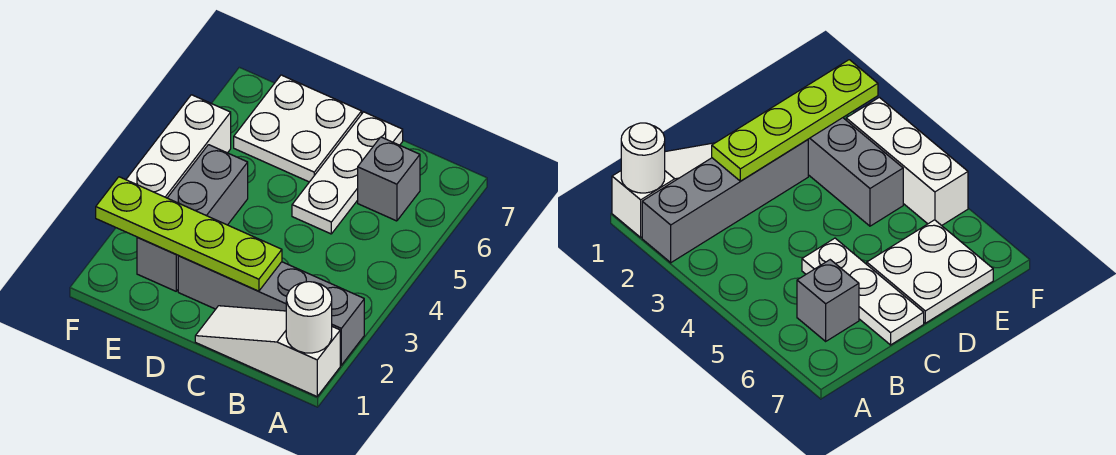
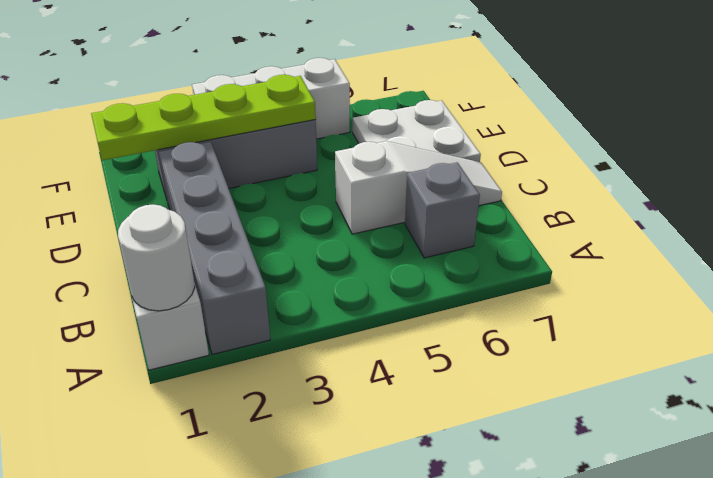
lime plate C2:F2 level 2 -> lime plate E1:E4 level 2
white plate C5:C7 level 1 -> white slope C5:C7 level 1 top 5

